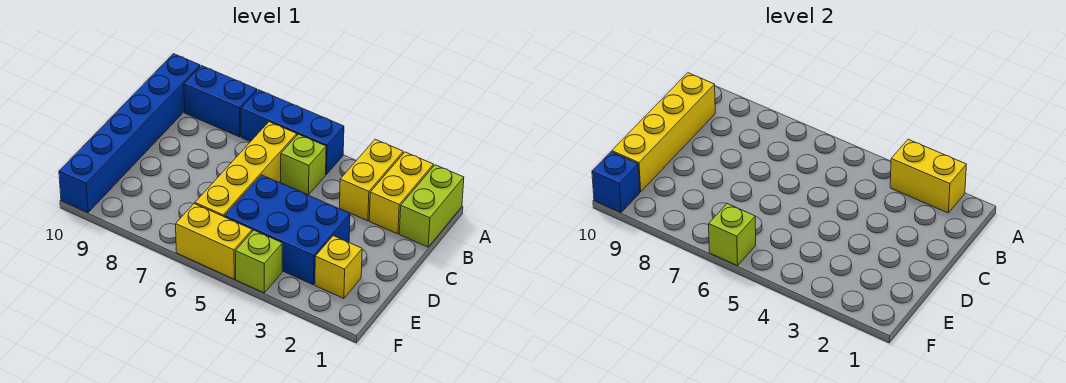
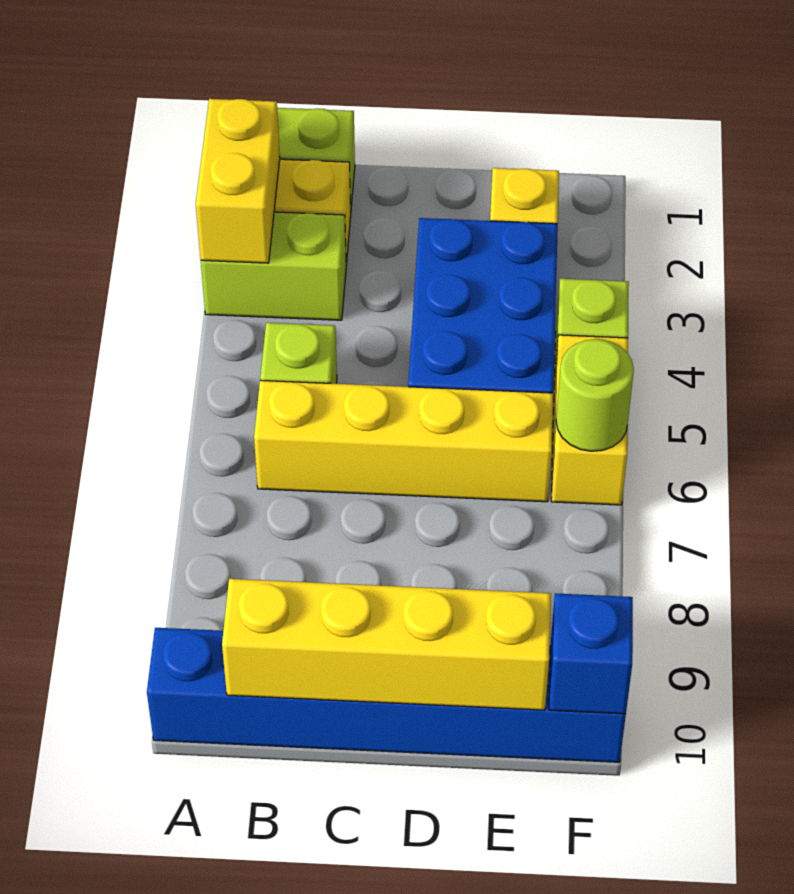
yellow brick A3:B3 level 1 -> lime brick A3:B3 level 1
blue brick A5:A7 level 1 -> none
blue brick A8:A9 level 1 -> none
lime brick F6 level 2 -> lime round brick F6 level 2

